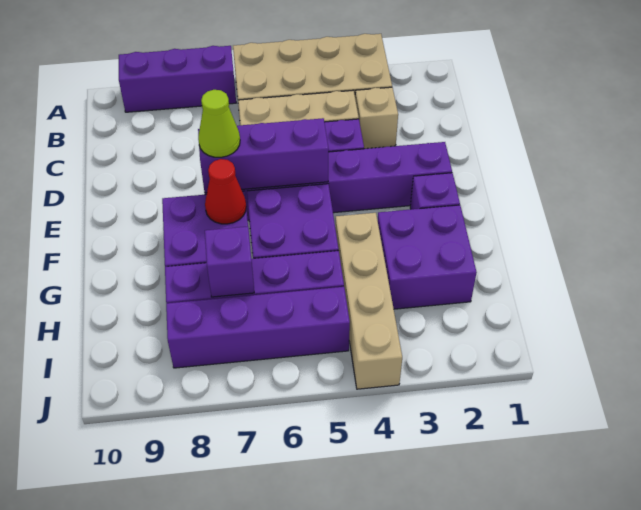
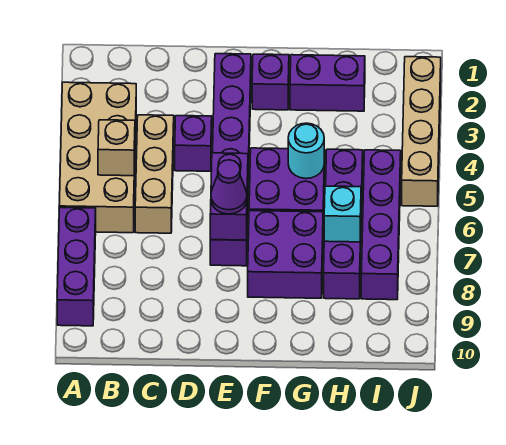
tan brick C3 level 1 -> tan brick B5 level 2
purple brick E5:E7 level 2 -> purple brick E6:E7 level 2
lime cone E7 level 3 -> purple cone E7 level 3
red cone F7 level 2 -> none
purple brick G2:H3 level 1 -> purple brick G2:H2 level 1
tan brick G4:J4 level 1 -> tan brick J2:J5 level 1
none -> cyan round brick G5 level 2
purple brick H7 level 2 -> cyan brick H7 level 2

